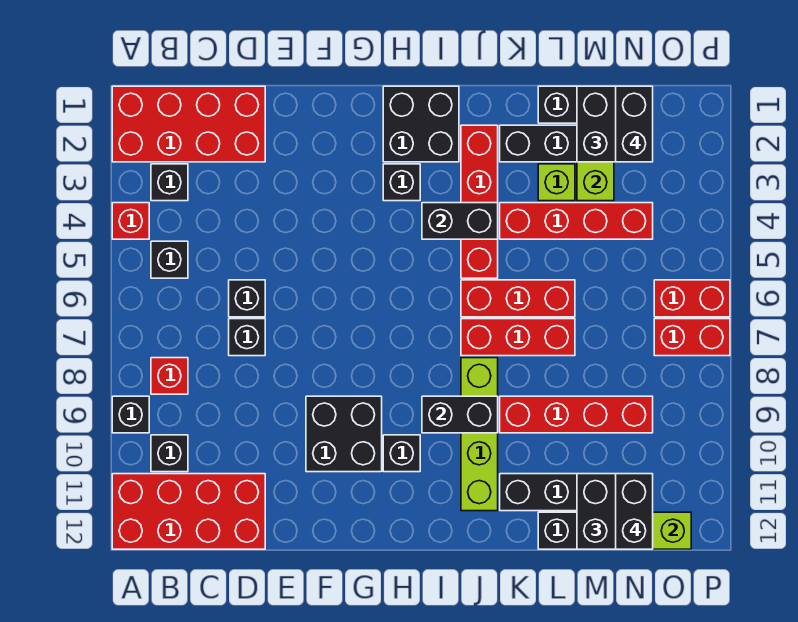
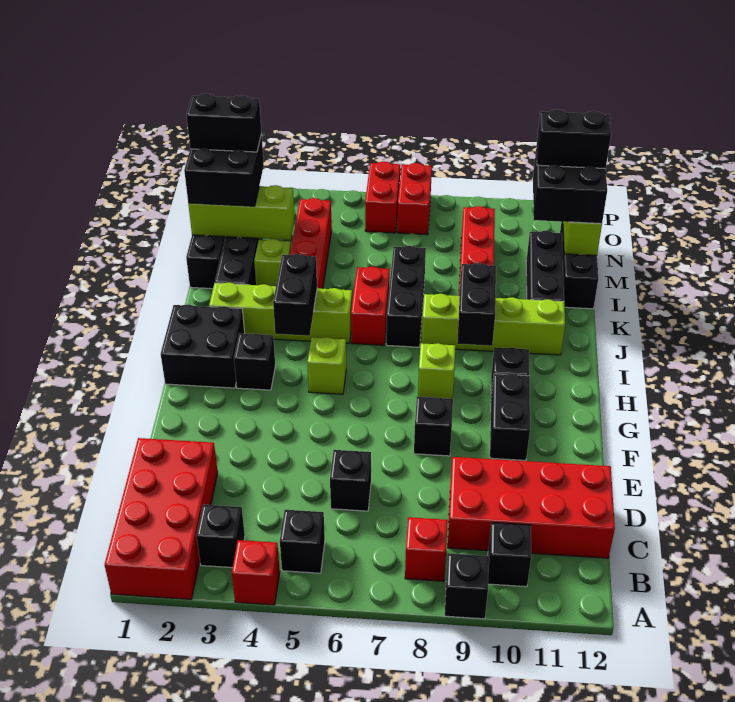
red brick A11:D12 level 1 -> red brick C9:D12 level 1
black brick D7 level 1 -> black brick F8 level 1
black brick F9:G10 level 1 -> black brick F10:G10 level 1
none -> lime brick H5 level 1
none -> lime brick H8 level 1
red brick J2:J5 level 1 -> lime brick J2:J5 level 1
red brick J6:L6 level 1 -> red brick J6:K6 level 1
red brick J7:L7 level 1 -> black brick J7:L7 level 1

